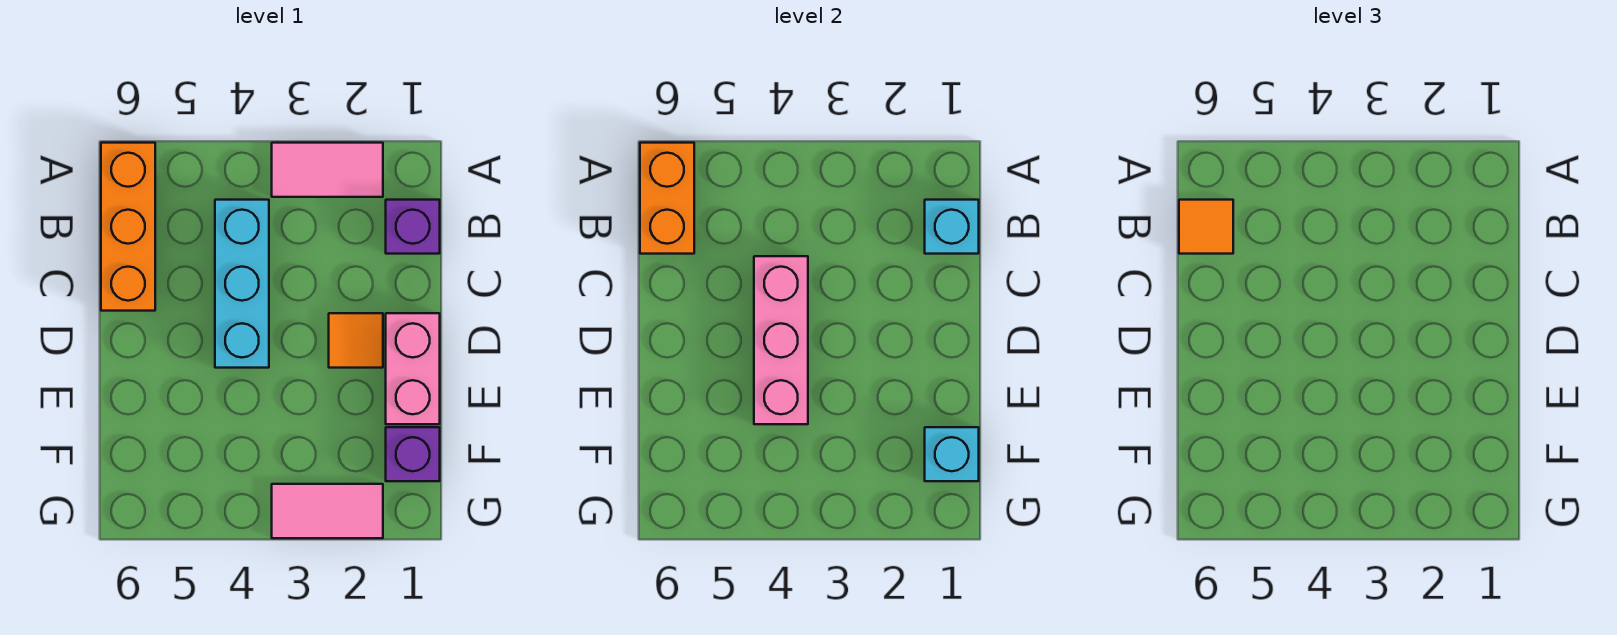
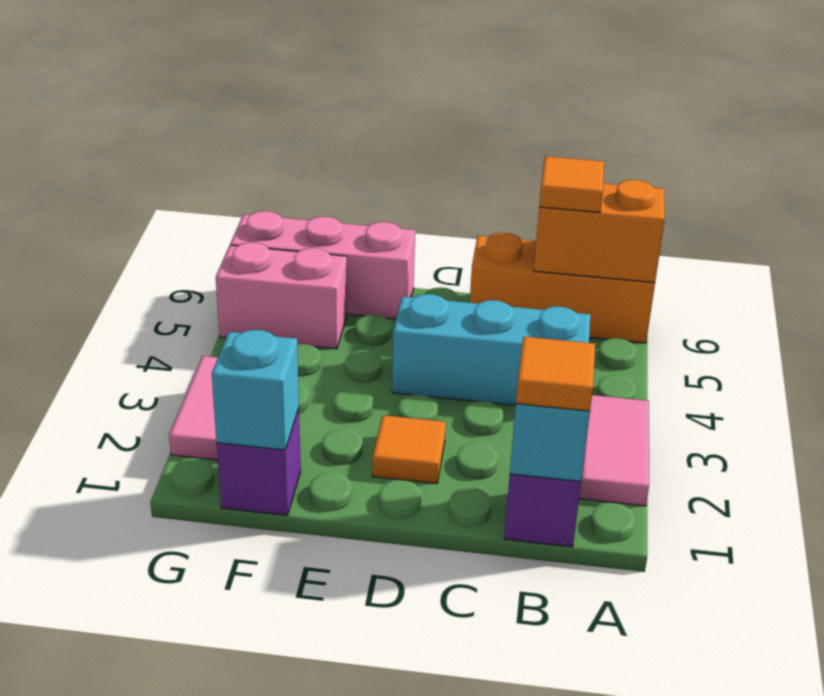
none -> orange tile B1 level 3
pink brick C4:E4 level 2 -> pink brick E6:G6 level 1
pink brick D1:E1 level 1 -> pink brick F5:G5 level 1

